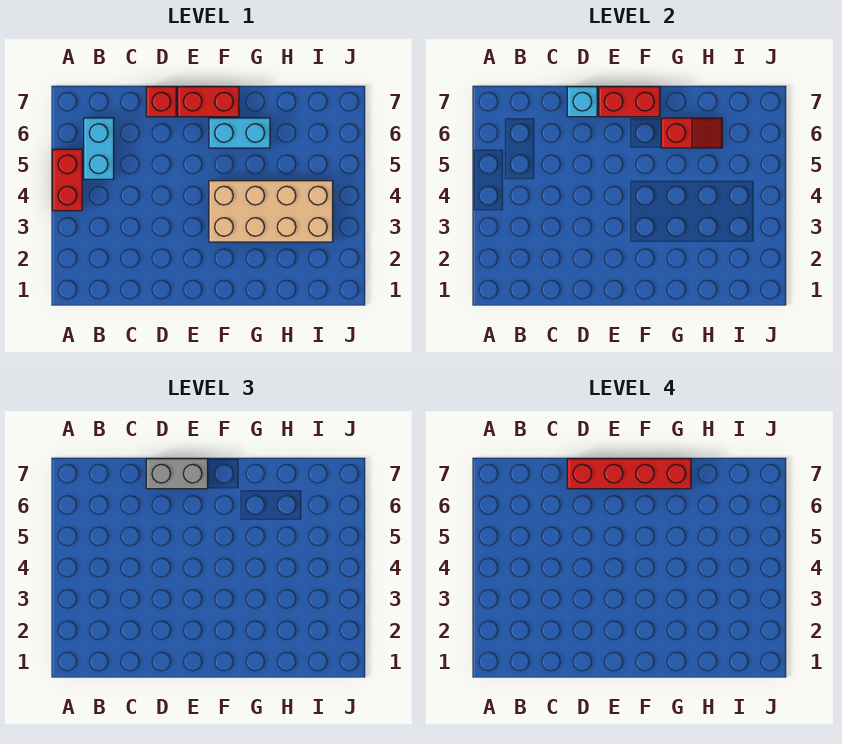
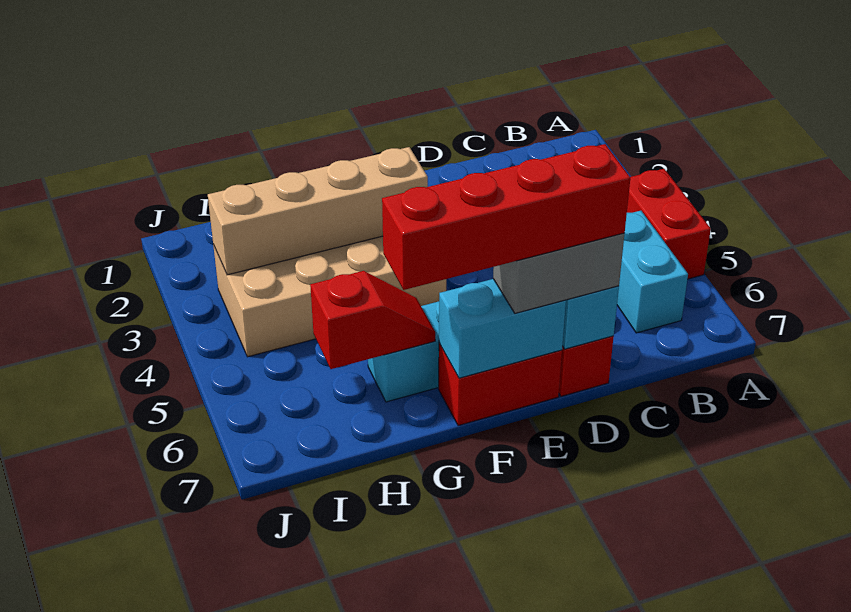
red brick E7:F7 level 2 -> cyan brick E7:F7 level 2
none -> tan brick F3:I3 level 2
red slope G6:H6 level 2 top G -> red slope G6:H6 level 2 top H

